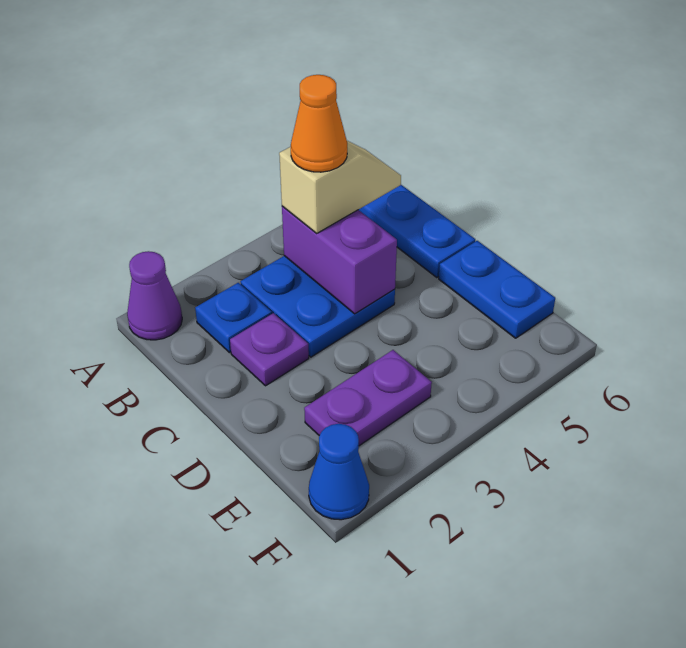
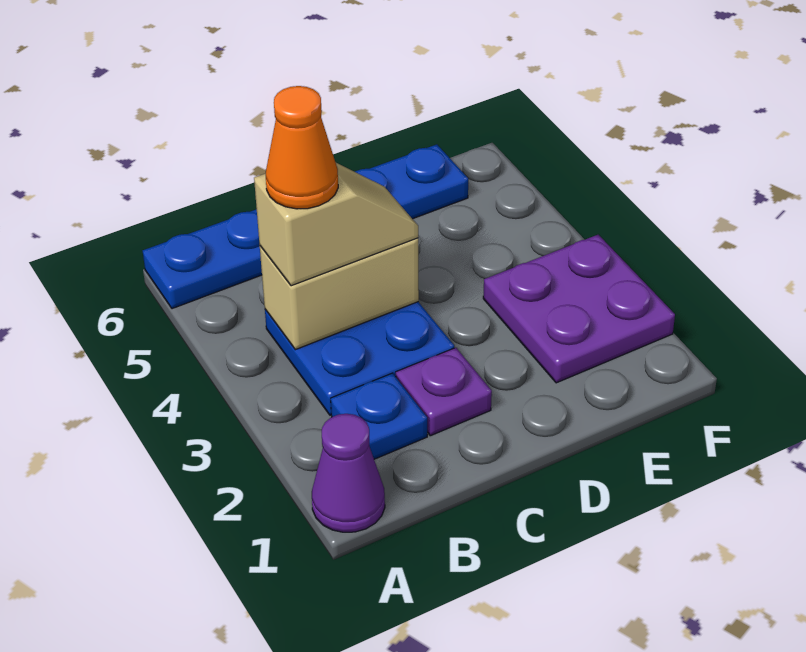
purple brick B4:C4 level 2 -> tan brick B4:C4 level 2
tan slope B4:B5 level 3 top 4 -> tan slope B4:C4 level 3 top B
purple plate E2:E3 level 1 -> purple plate E2:F3 level 1
blue cone F1 level 1 -> none

